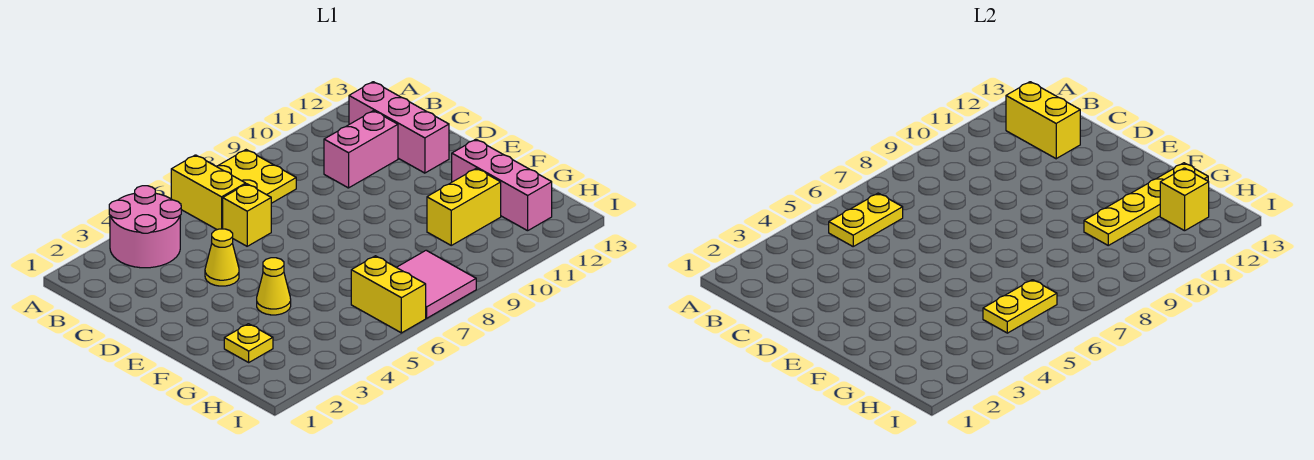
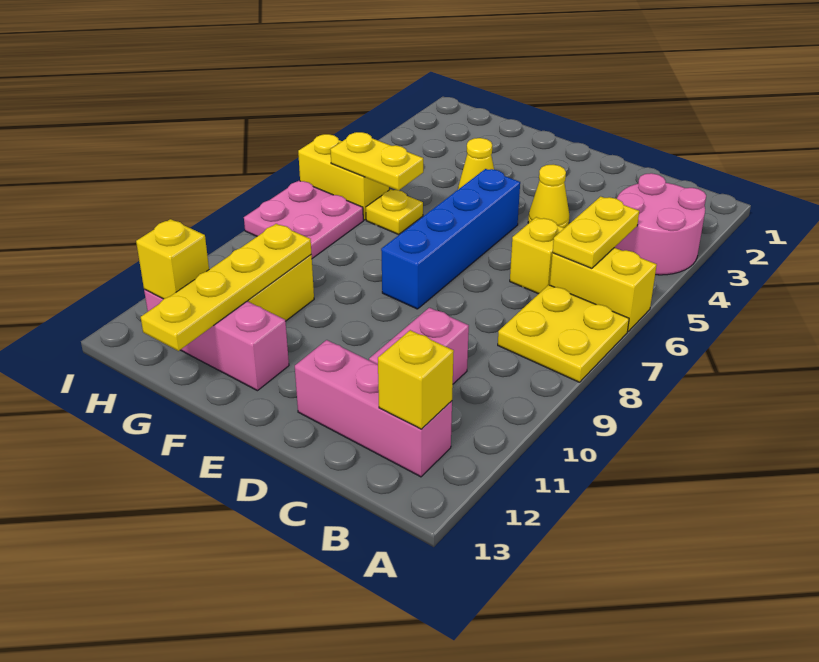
yellow brick B12:C12 level 2 -> yellow brick B12 level 2
none -> blue brick E5:E8 level 1
yellow plate G2 level 1 -> yellow plate G6 level 1
yellow plate H5:H6 level 2 -> yellow plate G6:H6 level 2
pink tile H7:I8 level 1 -> pink plate H7:I8 level 1

